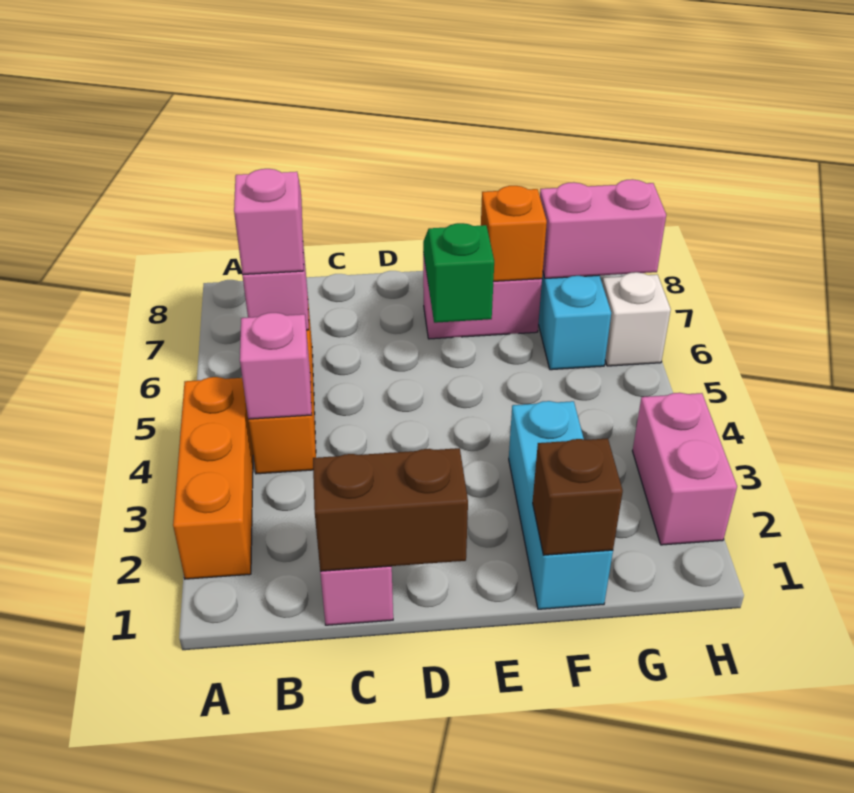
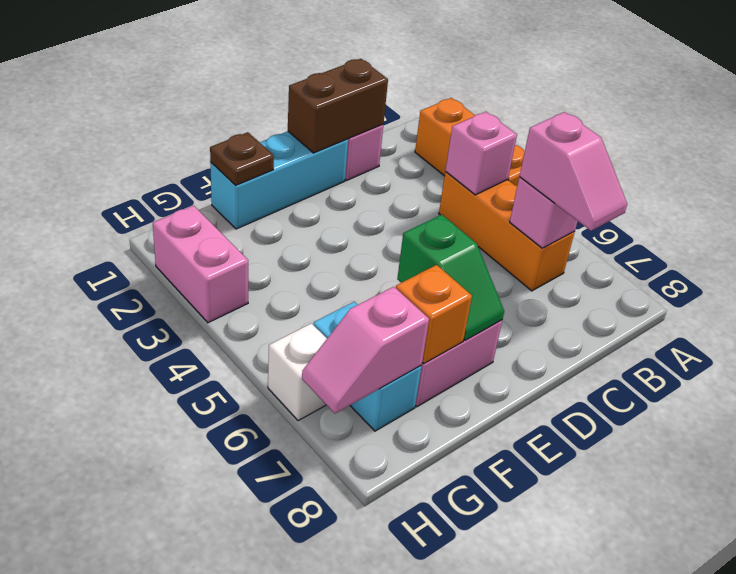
cyan brick F1:F3 level 1 -> cyan brick D1:F1 level 1
brown brick F1 level 2 -> brown plate F1 level 2
pink brick G7:H7 level 2 -> pink slope G7:H7 level 2 top G

